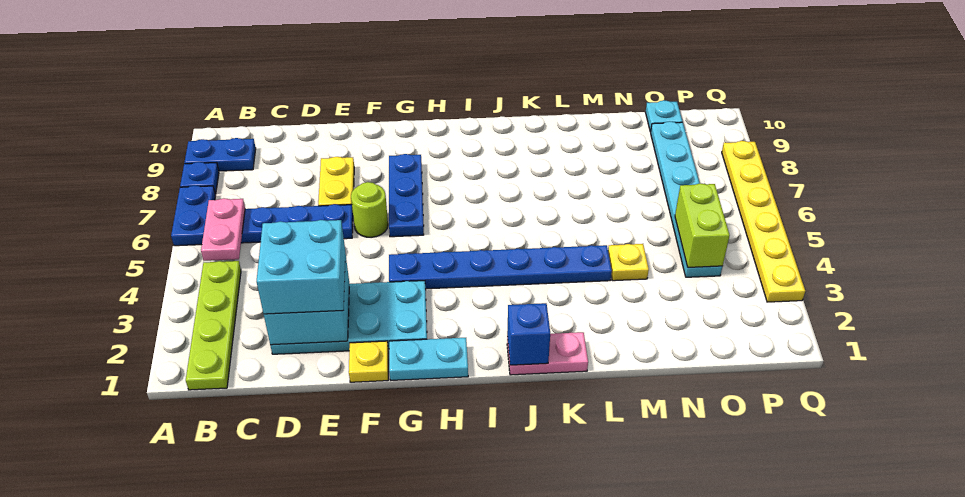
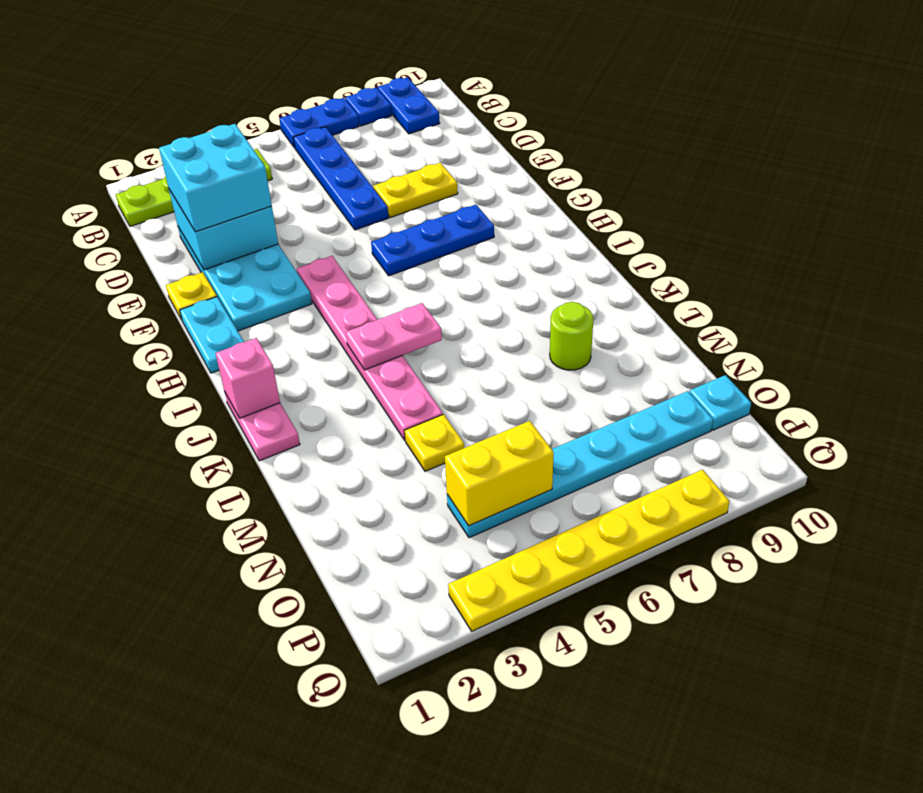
pink plate B5:B6 level 2 -> pink plate J4:J5 level 2
lime round brick F6 level 1 -> lime round brick L8 level 1
blue plate G4:L4 level 1 -> pink plate G4:L4 level 1
blue brick J1 level 2 -> pink brick J1 level 2
lime brick O4:O5 level 2 -> yellow brick O4:O5 level 2

